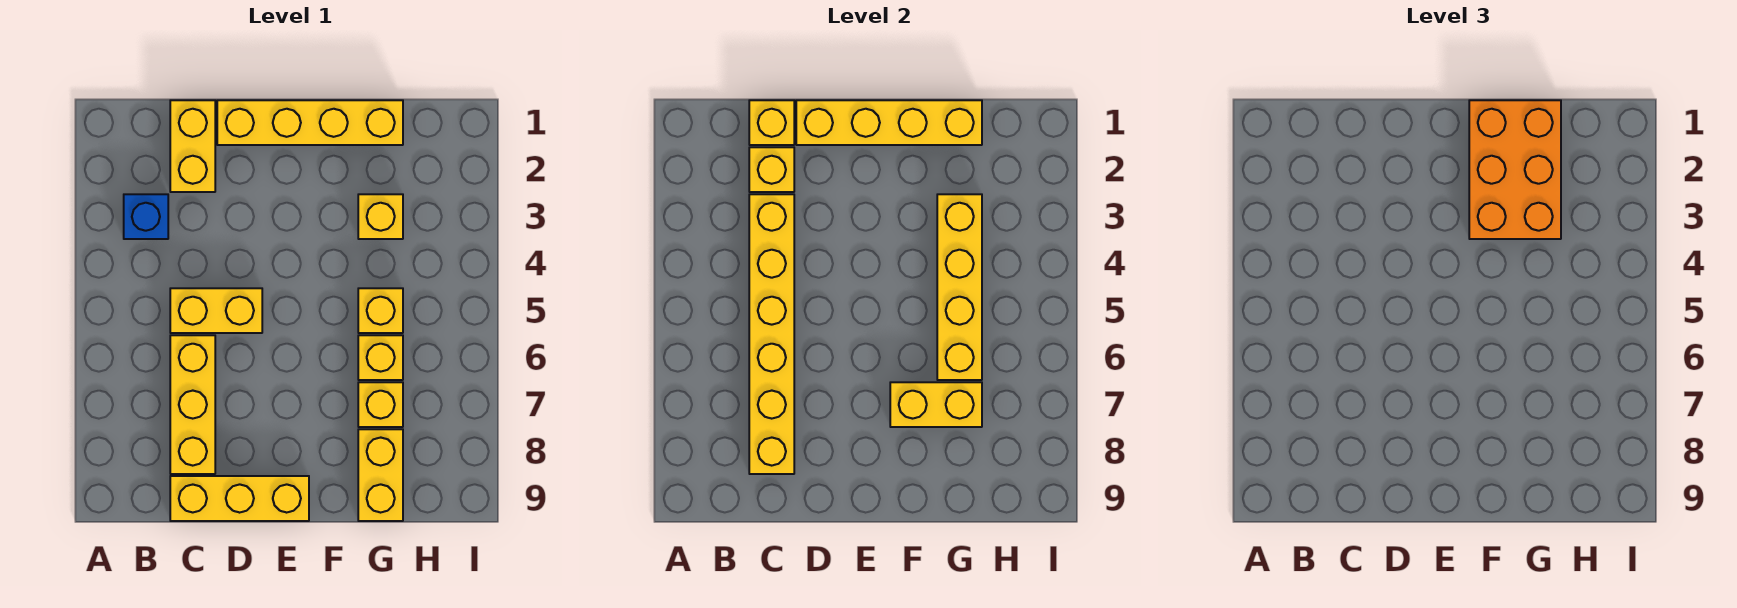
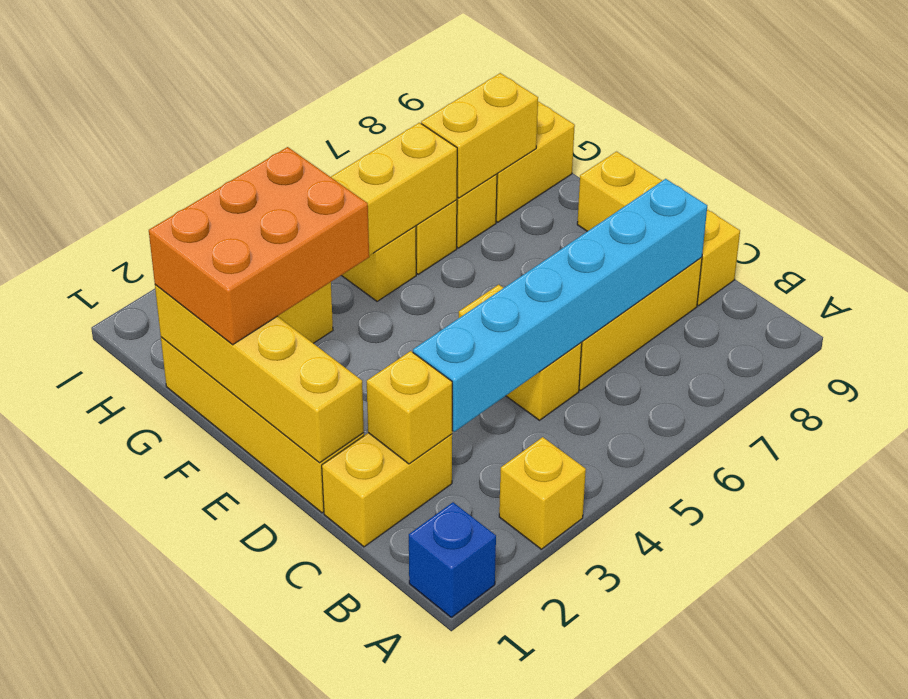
blue brick B3 level 1 -> blue brick A1 level 1
yellow brick C1 level 2 -> yellow brick A3 level 1
yellow brick C3:C8 level 2 -> cyan brick C3:C8 level 2
yellow brick F7:G7 level 2 -> yellow brick G7:G8 level 2

